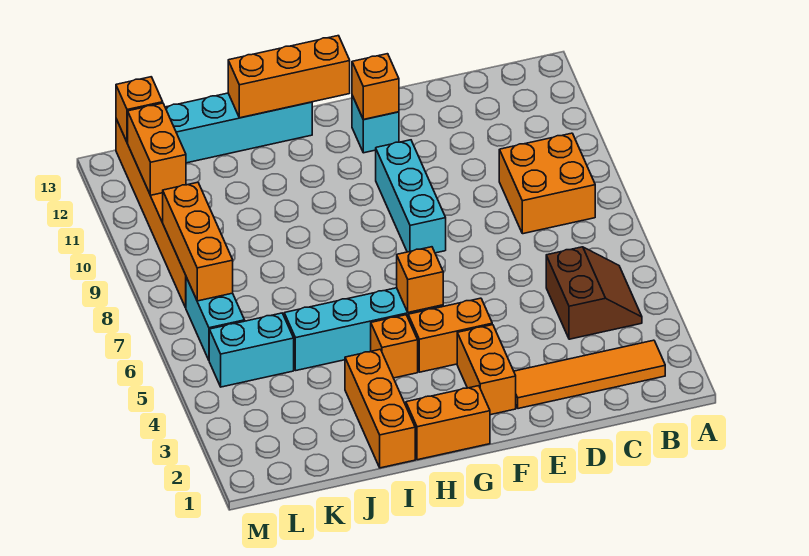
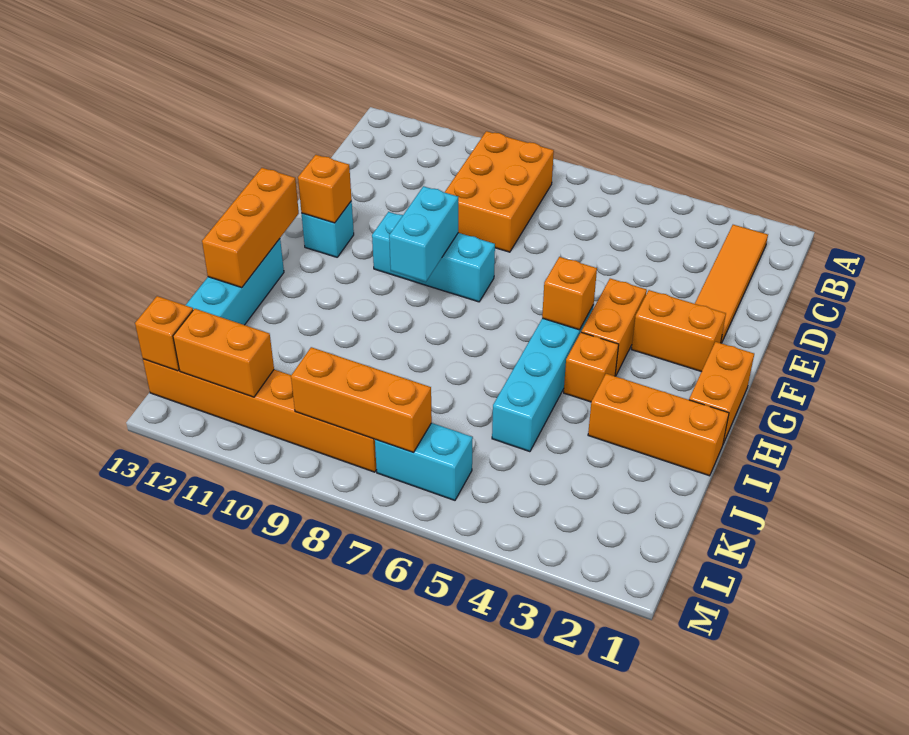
brown slope B4:C5 level 1 top C -> none
orange brick B8:C9 level 1 -> orange brick B8:D9 level 1
cyan brick K5:L5 level 1 -> cyan brick F9:G9 level 2

